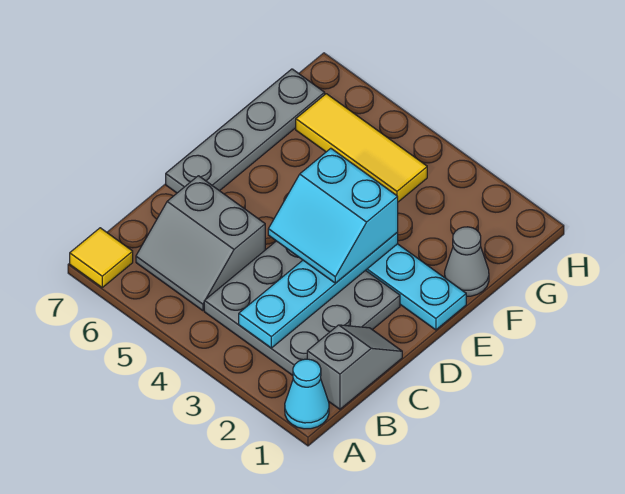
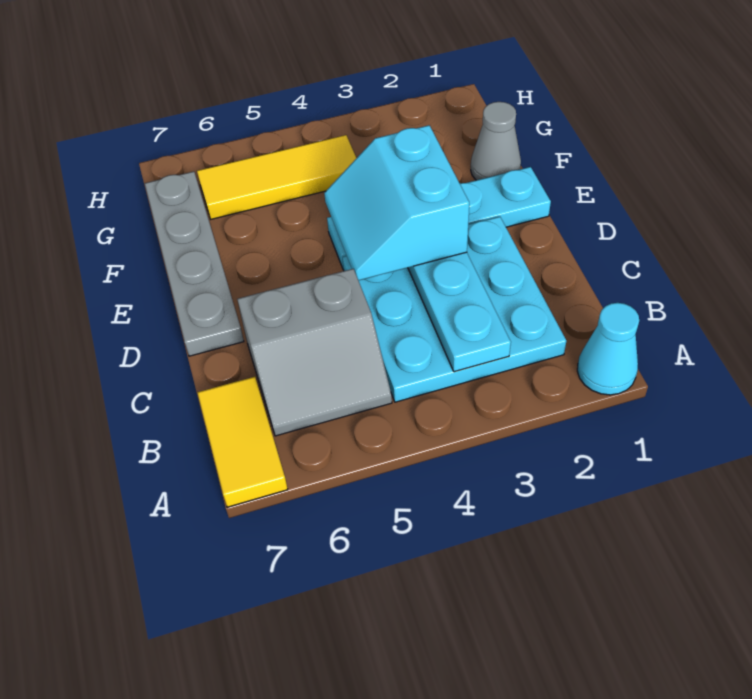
yellow tile A7 level 1 -> yellow tile A7:B7 level 1
grey slope B1:C1 level 1 top B -> none
grey plate B2:D4 level 1 -> cyan plate B2:D4 level 1
cyan slope D3:E4 level 3 top E -> cyan slope D3:E4 level 3 top 3

